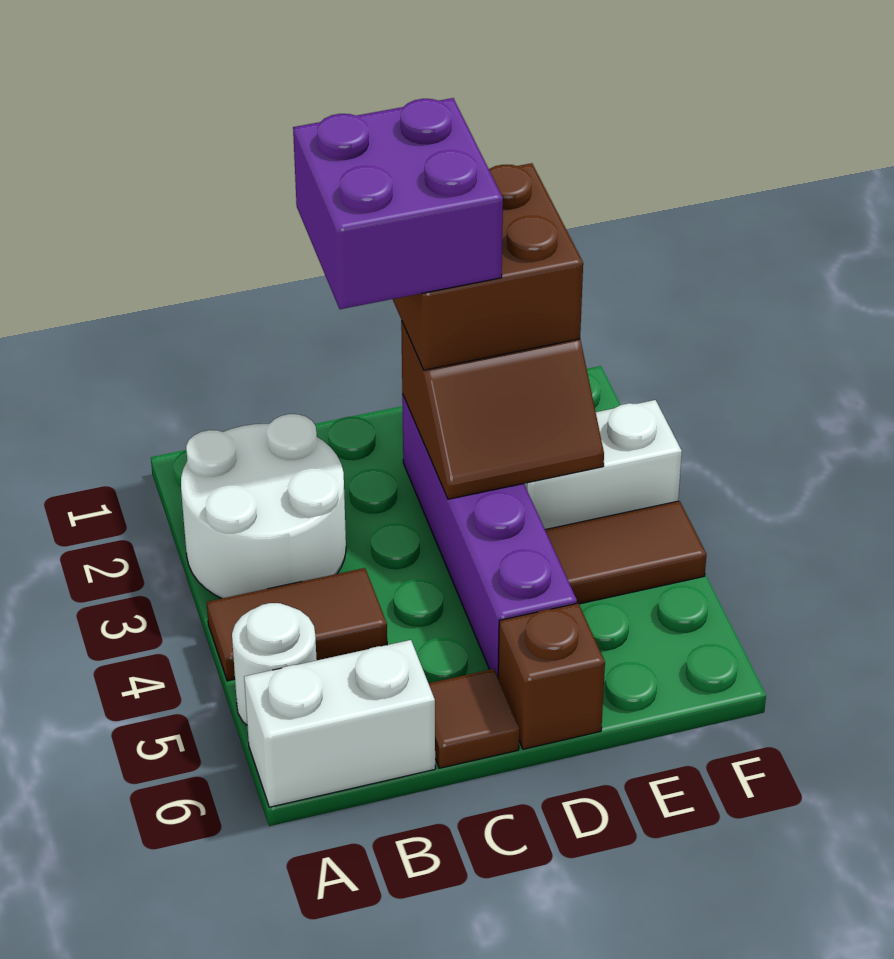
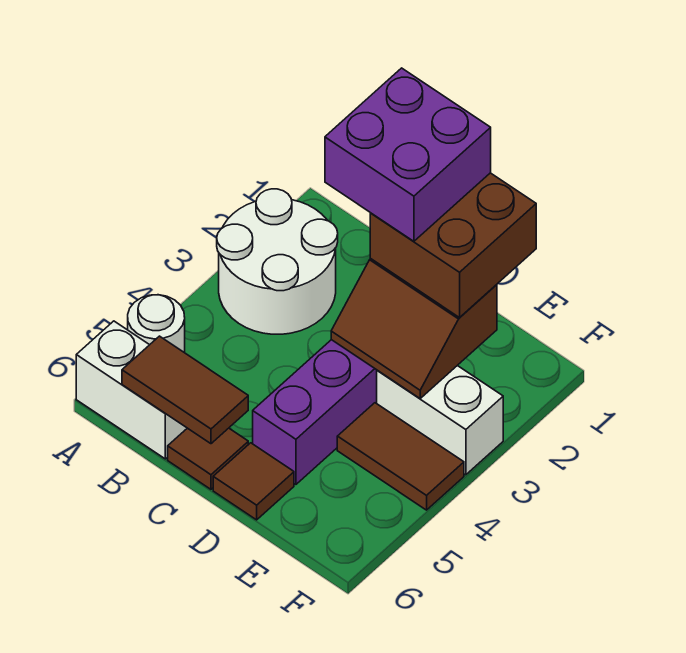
brown tile A4:B4 level 1 -> brown tile B6:C6 level 2
brown brick D6 level 1 -> brown tile D6 level 1

